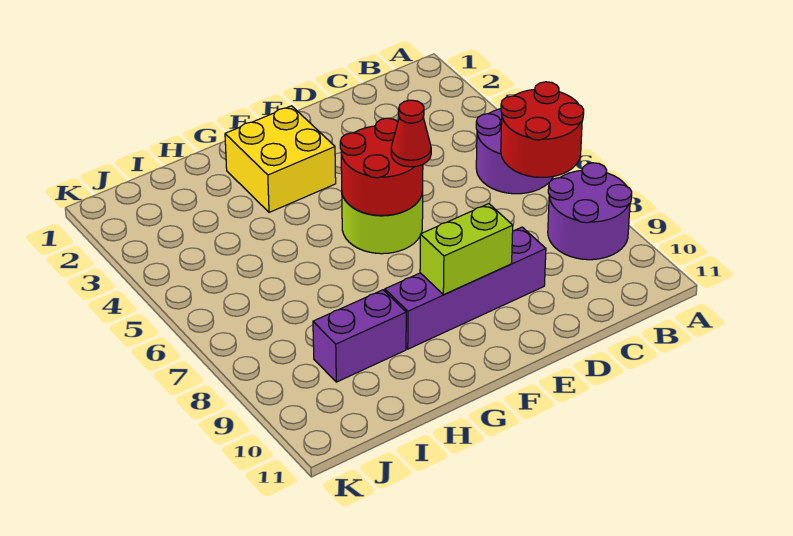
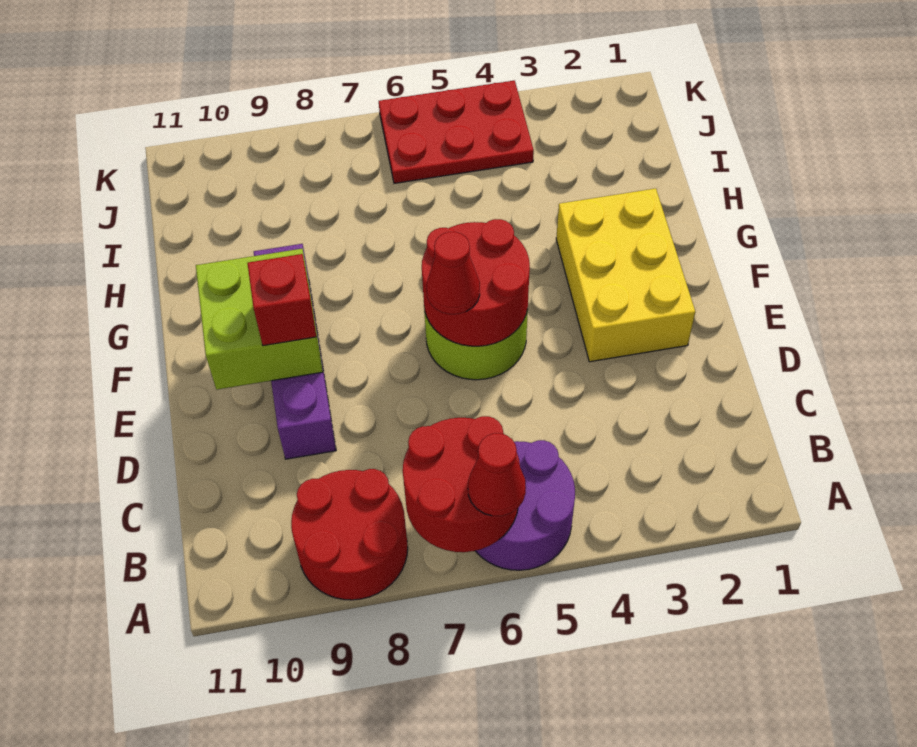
none -> red cone A6 level 3
purple round brick A8:B9 level 1 -> red round brick A8:B9 level 1
lime brick E9:F9 level 2 -> lime brick E9:F10 level 2
none -> red brick E9 level 3
yellow brick F2:G3 level 1 -> yellow brick E2:G3 level 1
purple brick H9:I9 level 1 -> none
none -> red plate J4:K6 level 1

